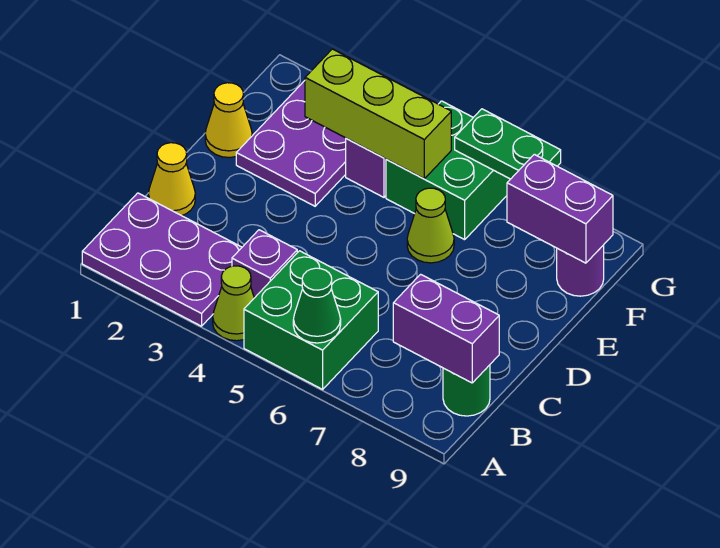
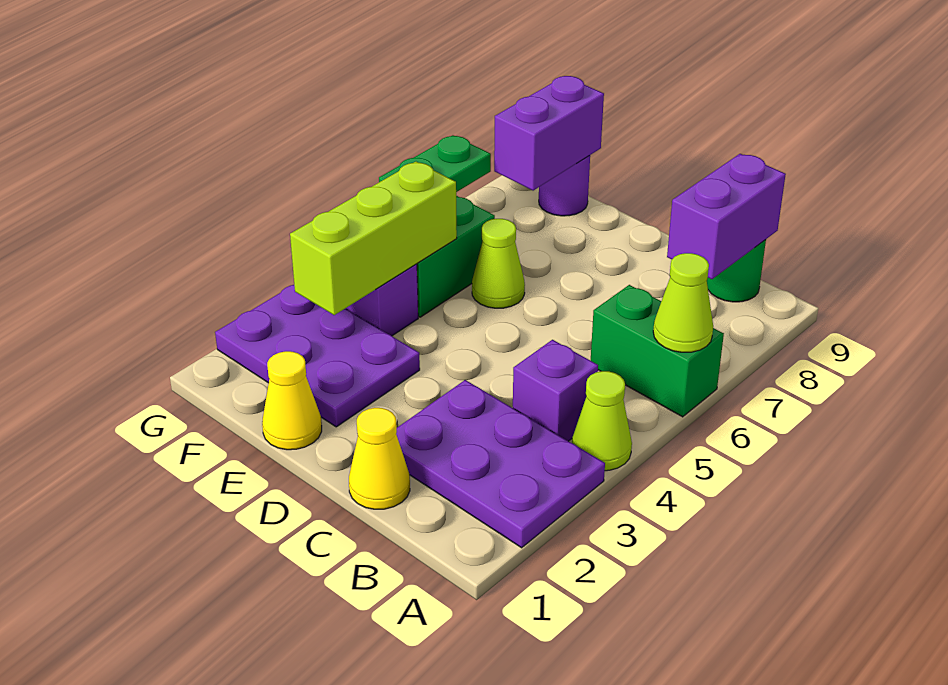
purple plate A1:B3 level 1 -> purple plate A2:C3 level 1
green brick A5:B6 level 1 -> green brick A6:B6 level 1
green cone A6 level 2 -> lime cone A6 level 2

